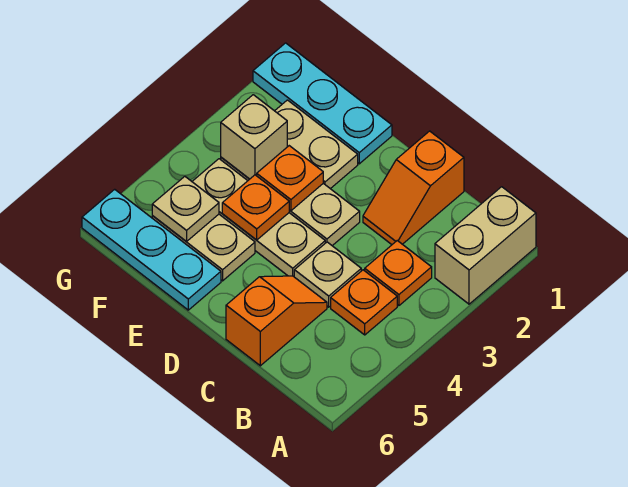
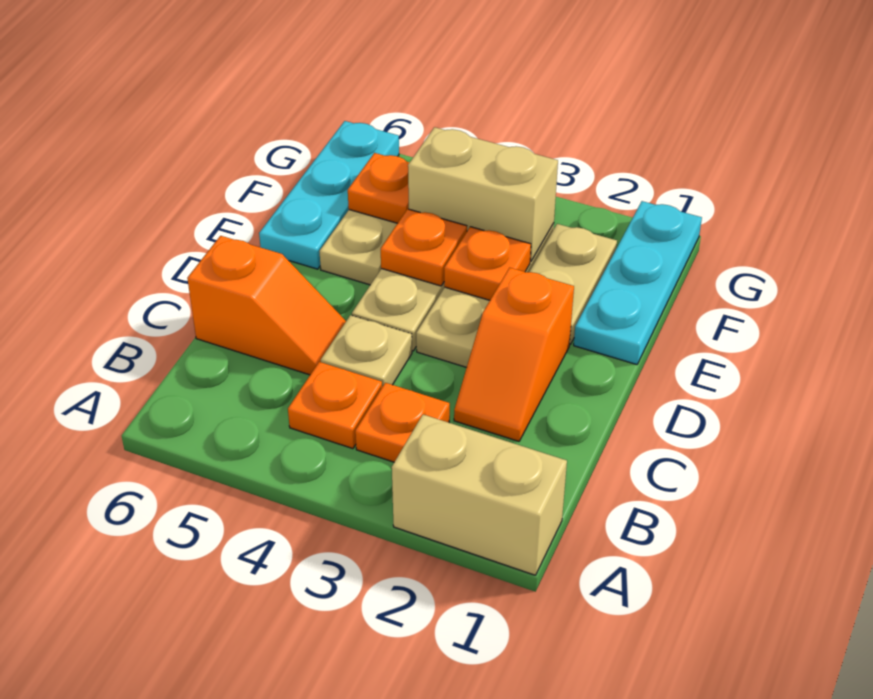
orange slope C1:C2 level 1 top 1 -> orange slope C2:D2 level 1 top D
tan brick F3 level 2 -> tan brick F3:F4 level 2
tan plate F5 level 2 -> orange plate F5 level 2

